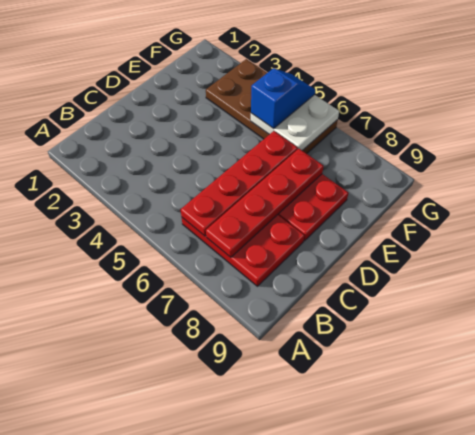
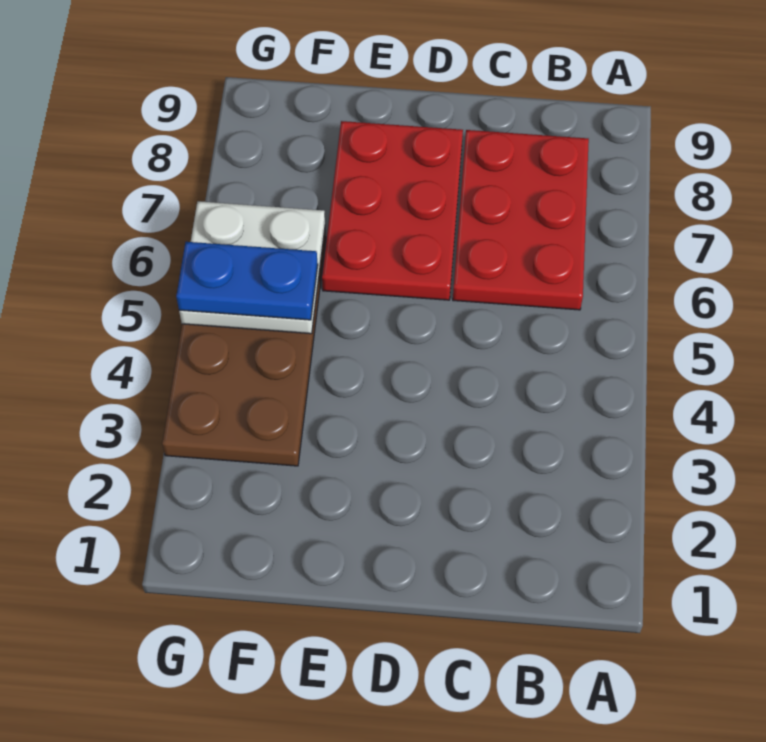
red plate B6:E6 level 2 -> none
red plate B7:E7 level 2 -> none
blue slope F5:G5 level 3 top F -> blue plate F5:G5 level 3

